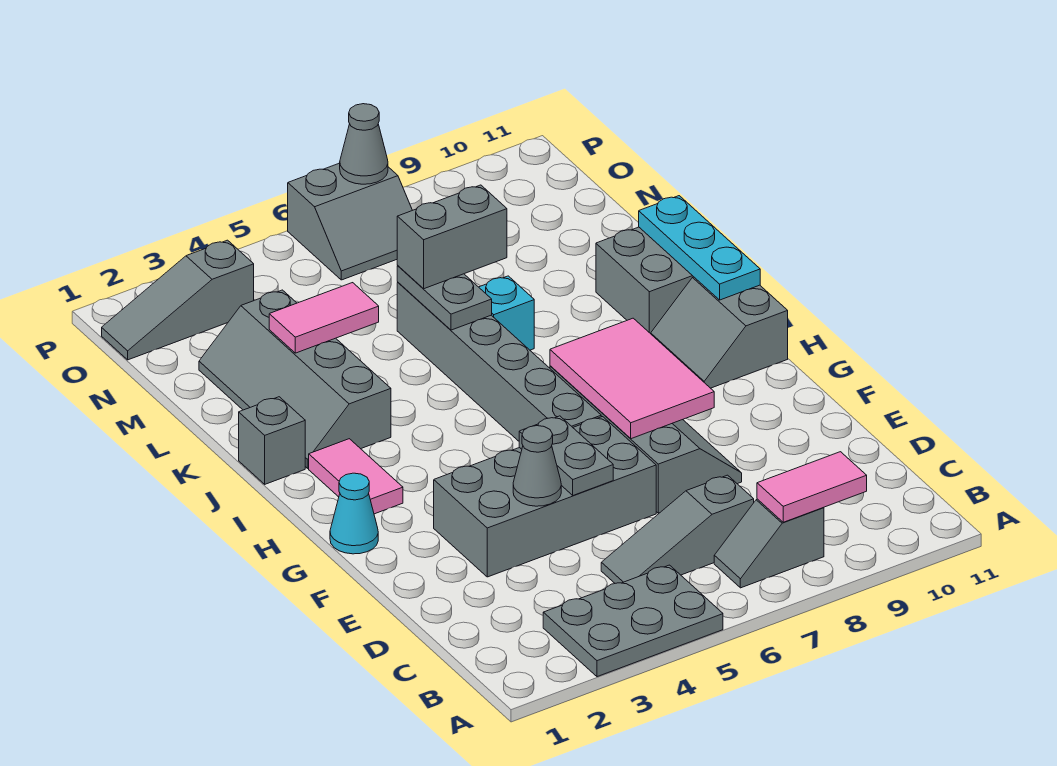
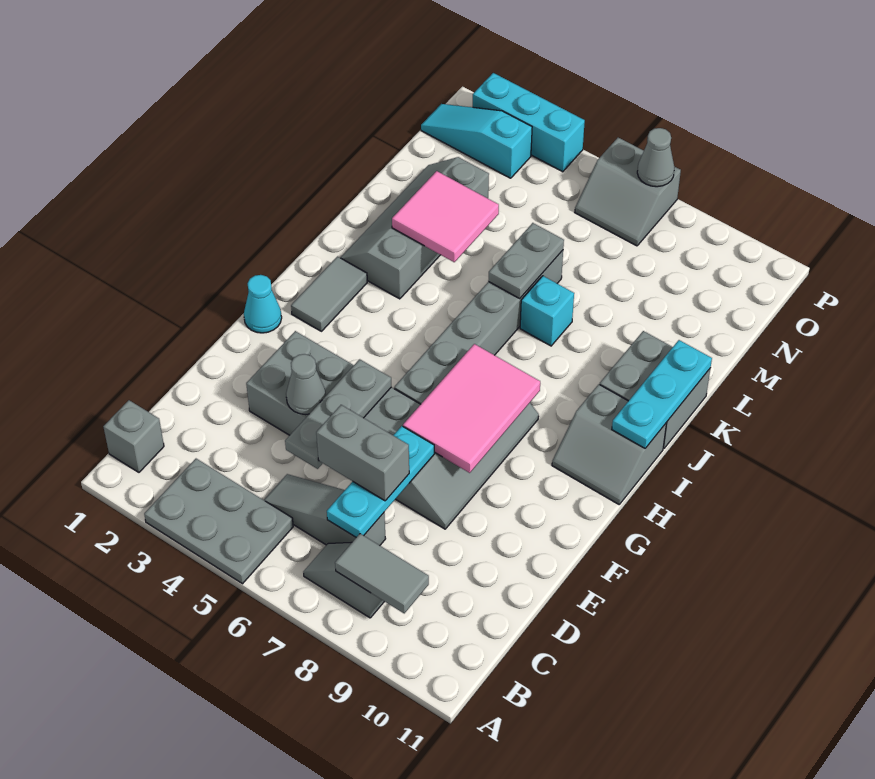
pink tile B8:B9 level 2 -> grey tile B8:B9 level 2
none -> cyan plate C7:E7 level 2
grey plate E5:F5 level 2 -> grey plate D5:F5 level 2
pink tile H2:I2 level 1 -> grey tile H2:I2 level 1
grey slope H10:I11 level 1 top 11 -> grey slope H10:I11 level 1 top I
grey brick J1 level 1 -> grey brick B1 level 1
pink tile L3:L4 level 2 -> pink tile K3:L4 level 2
grey brick L6:L7 level 3 -> grey brick D6:D7 level 3
grey slope O1:O3 level 1 top 3 -> cyan slope O1:O3 level 1 top 3
none -> cyan brick P2:P4 level 1

